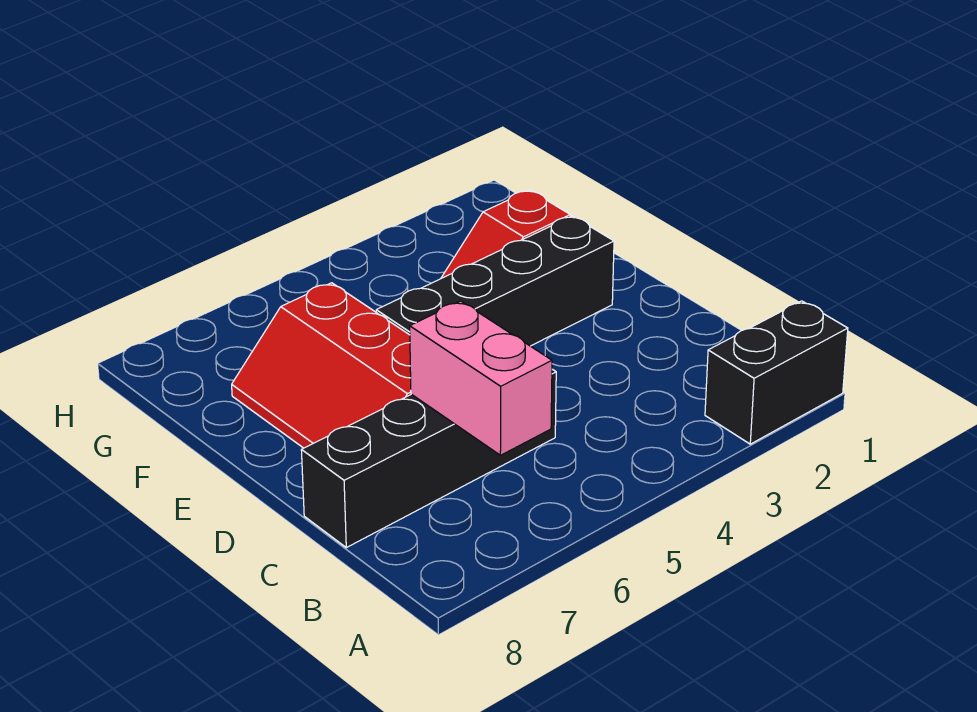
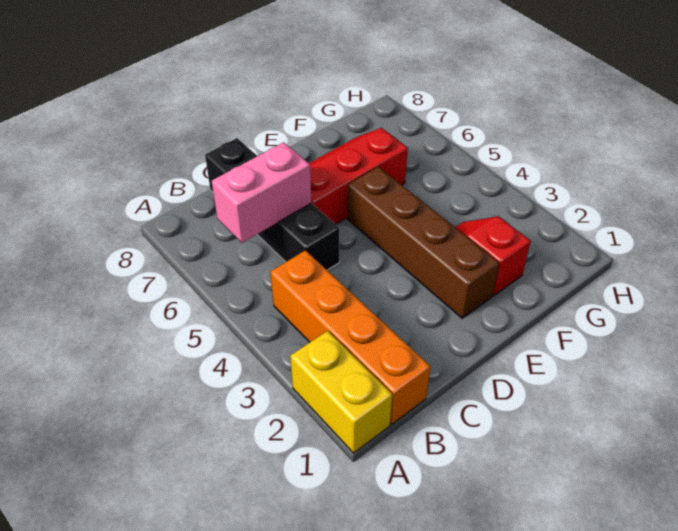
black brick A1:A2 level 1 -> yellow brick A1:A2 level 1
none -> orange brick B1:B4 level 1
black brick E2:E5 level 1 -> brown brick E2:E5 level 1

